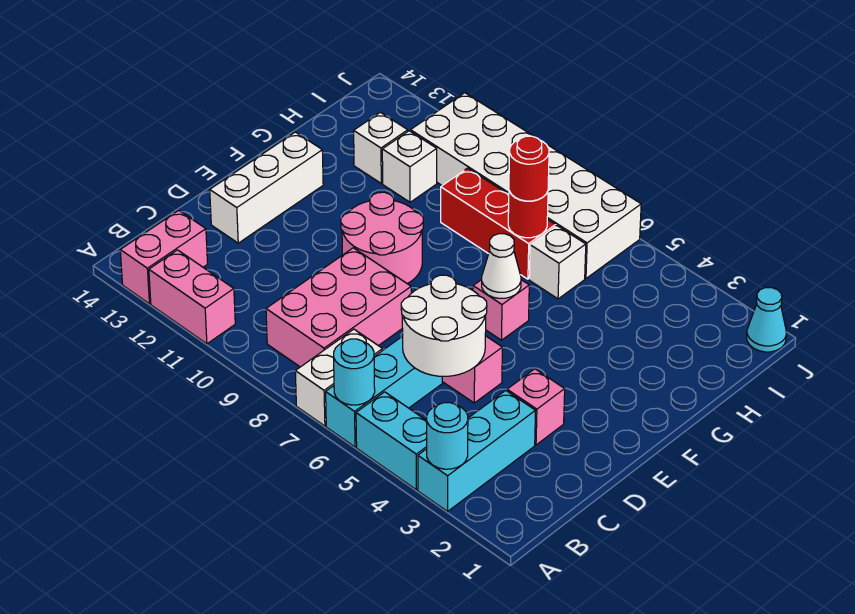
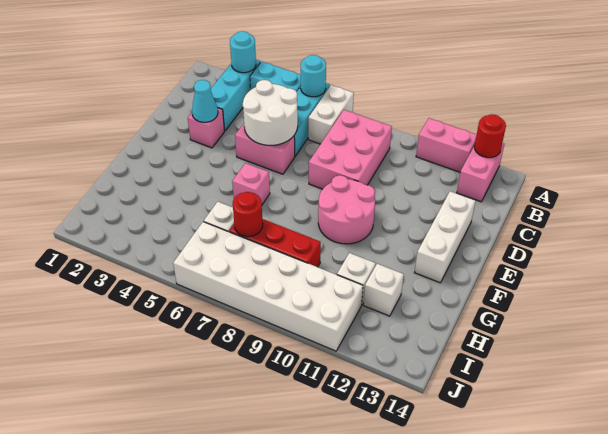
white cone F6 level 2 -> none
red round brick H7 level 3 -> red round brick A13 level 2
cyan cone J1 level 1 -> cyan cone D3 level 2

